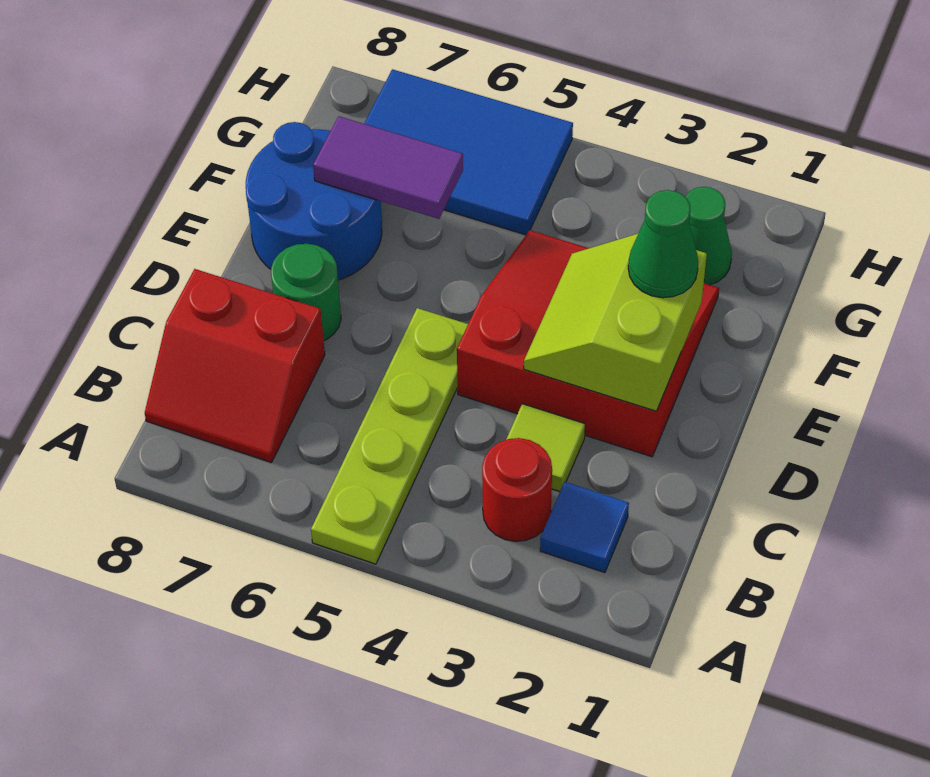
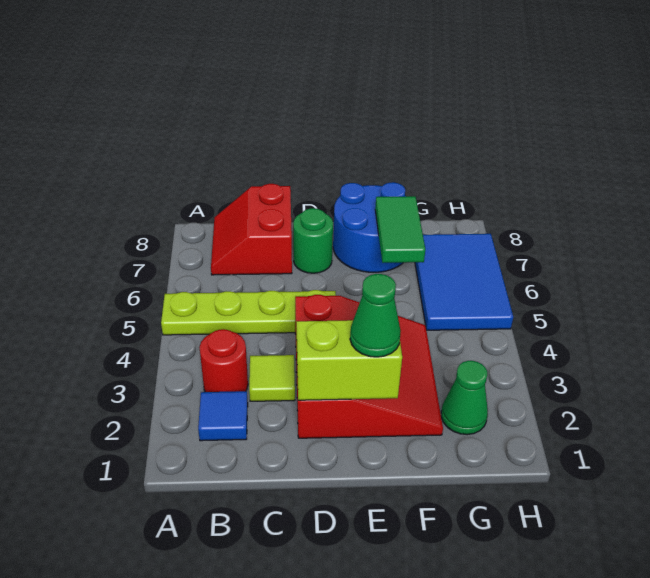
purple tile F6:F7 level 2 -> green tile F6:F7 level 2

